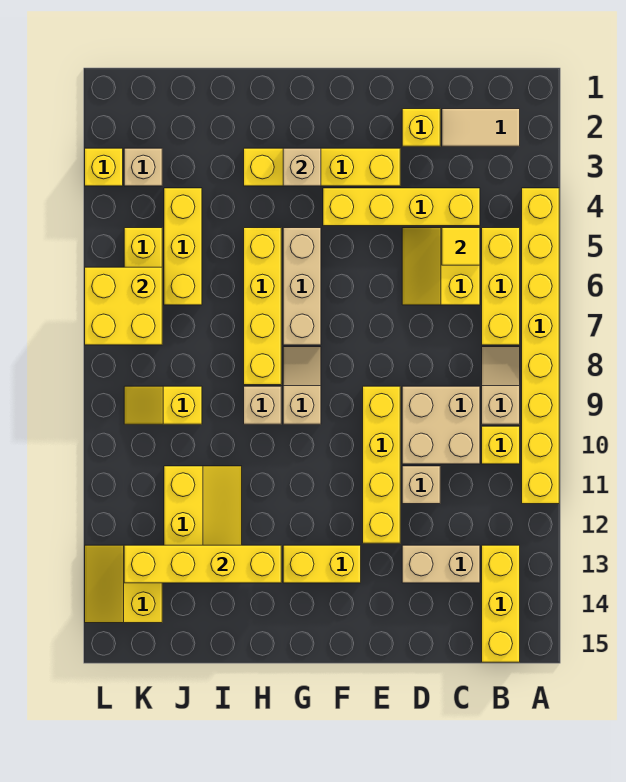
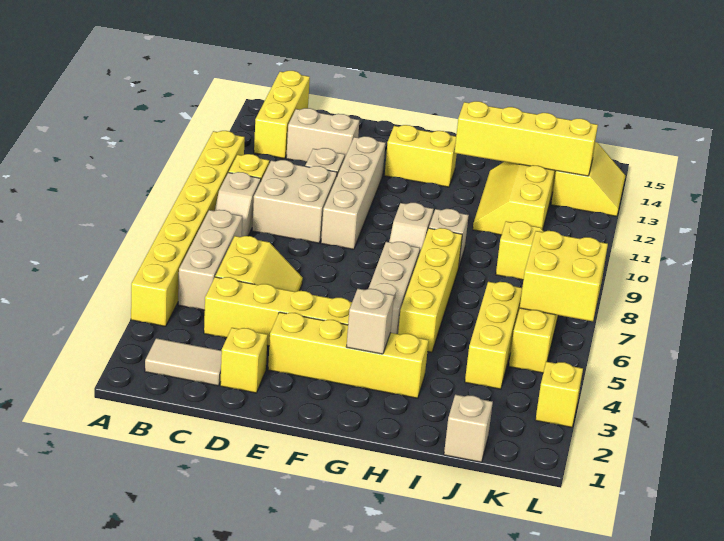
yellow brick B5:B7 level 1 -> tan brick B5:B7 level 1
yellow tile C5 level 2 -> none
yellow brick E9:E12 level 1 -> tan brick E9:E12 level 1
tan brick K3 level 1 -> tan brick J1 level 1

